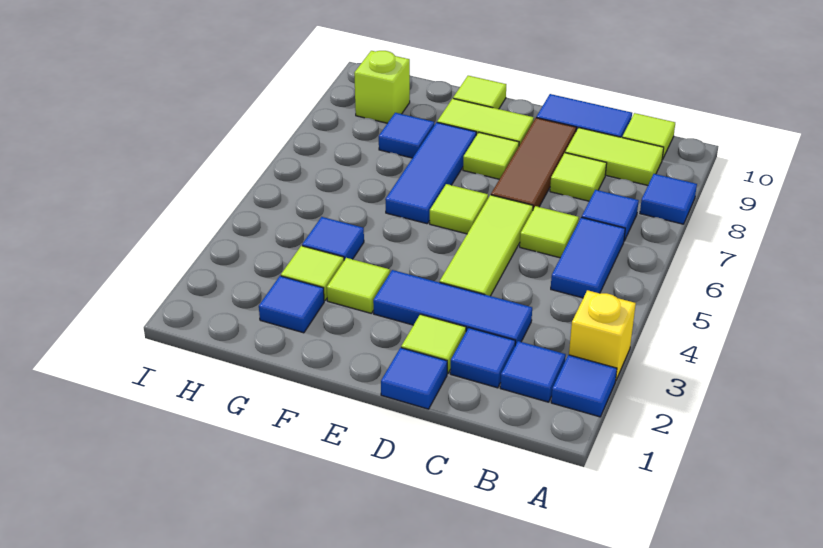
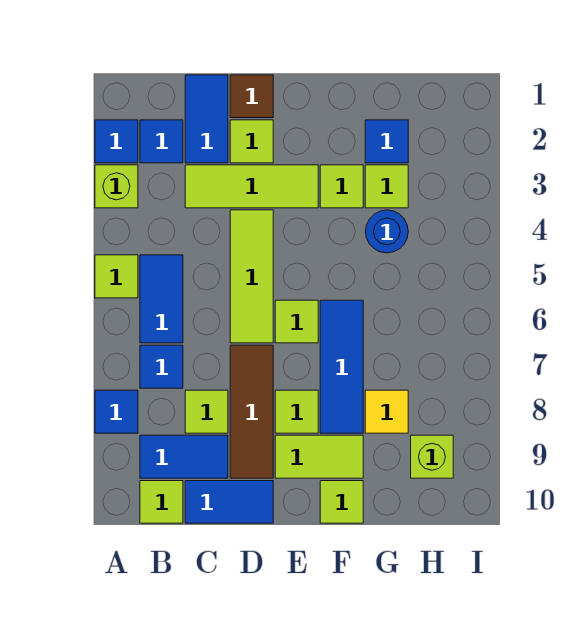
yellow brick A3 level 1 -> lime brick A3 level 1
lime tile B9:C9 level 1 -> blue tile B9:C9 level 1
blue tile C2 level 1 -> blue tile C1:C2 level 1
blue tile C3:E3 level 1 -> lime tile C3:E3 level 1
lime tile C6 level 1 -> lime tile A5 level 1
blue tile D1 level 1 -> brown tile D1 level 1
blue tile G4 level 1 -> blue round brick G4 level 1
blue tile G8 level 1 -> yellow tile G8 level 1

